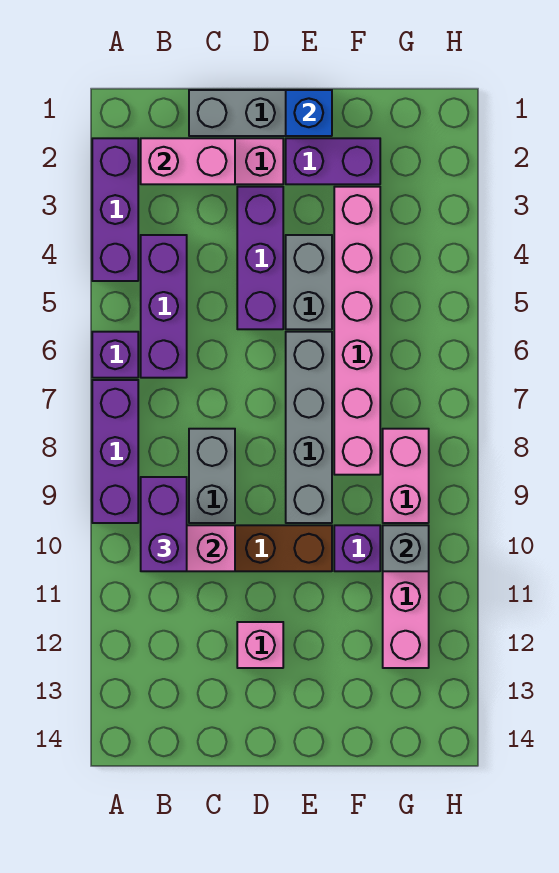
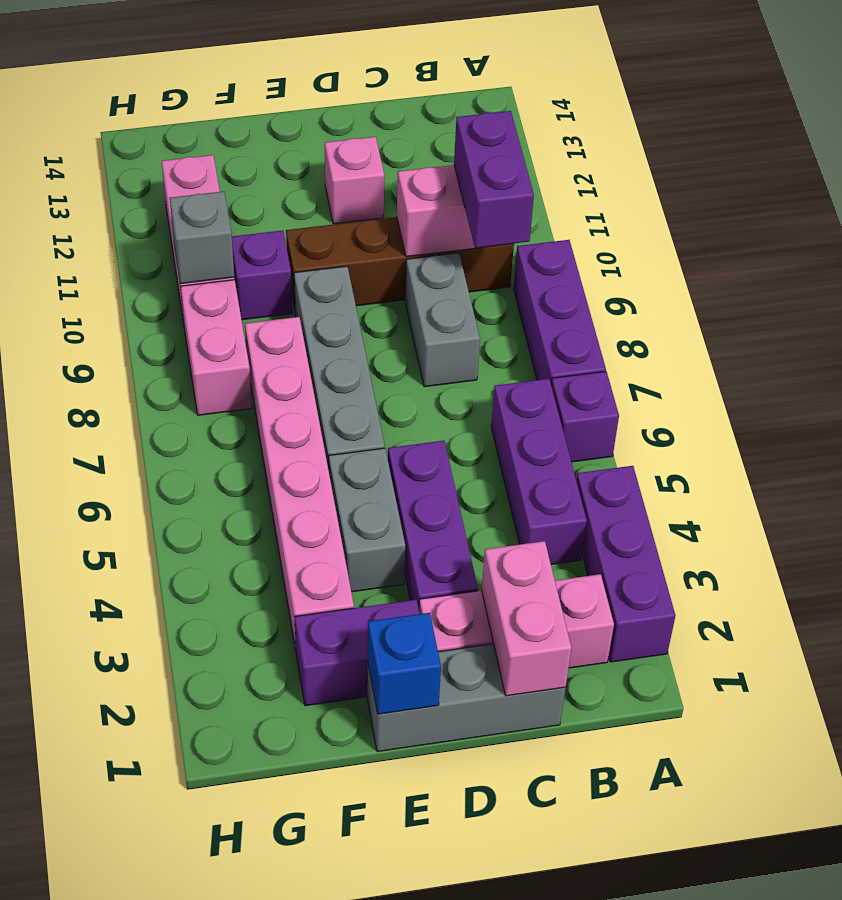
pink brick B2:C2 level 2 -> pink brick C1:C2 level 2

